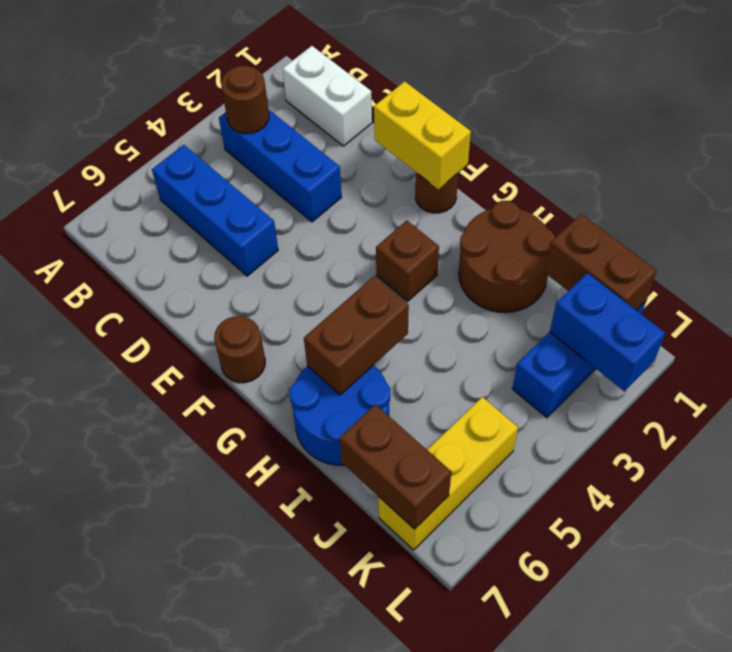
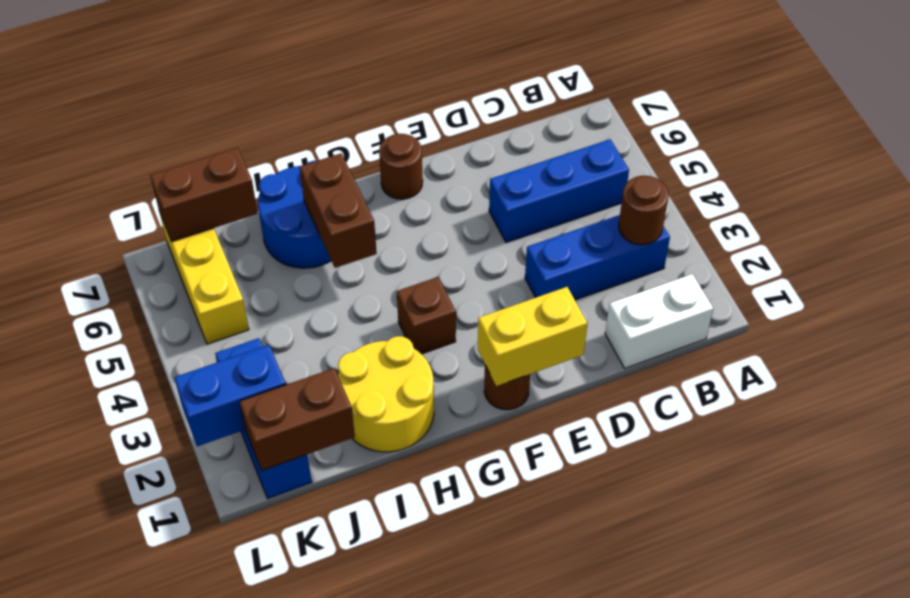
brown round brick H1:I2 level 1 -> yellow round brick H1:I2 level 1

